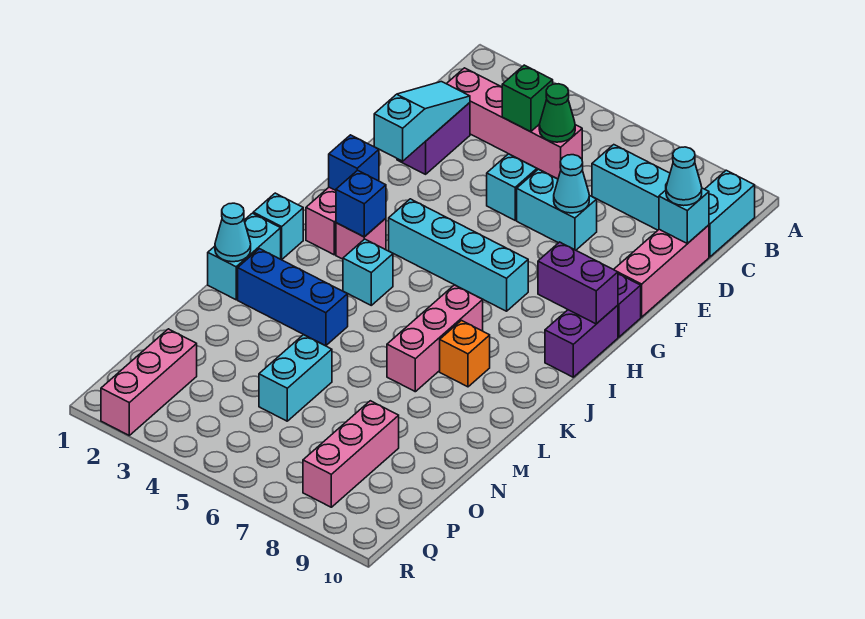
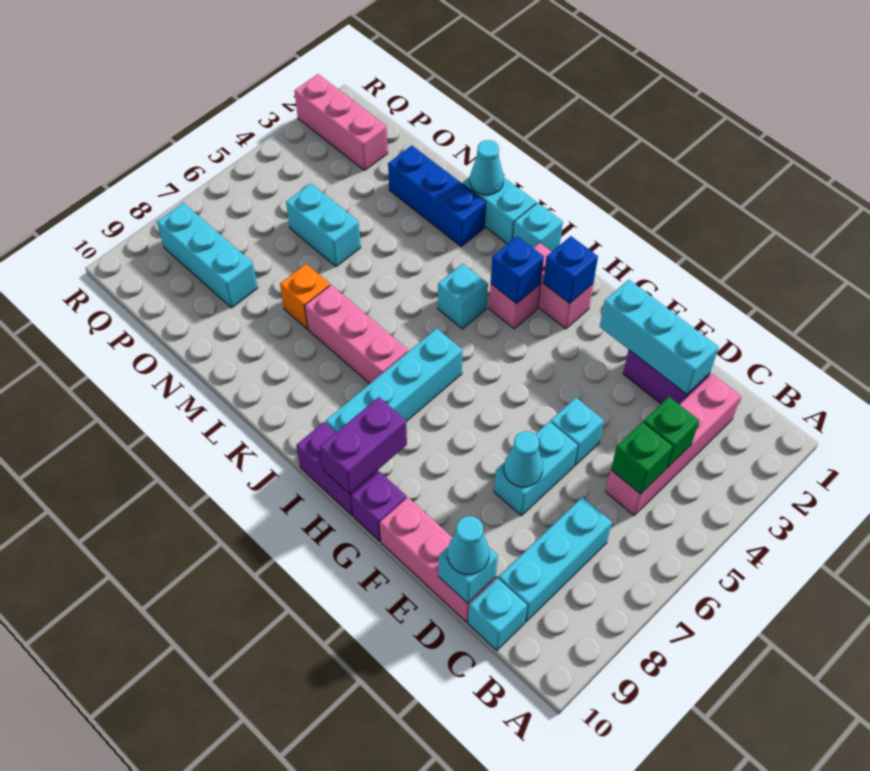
cyan brick B10:C10 level 1 -> cyan brick C10 level 1
green cone C5 level 2 -> green brick C5 level 2
cyan slope D2:F2 level 2 top F -> cyan brick D2:F2 level 2
cyan brick H4:H7 level 1 -> cyan brick I6:I9 level 1
orange brick K8 level 1 -> orange brick M7 level 1
blue brick L2:L4 level 1 -> blue brick L2:N2 level 1
pink brick O8:Q8 level 1 -> cyan brick O8:Q8 level 1

